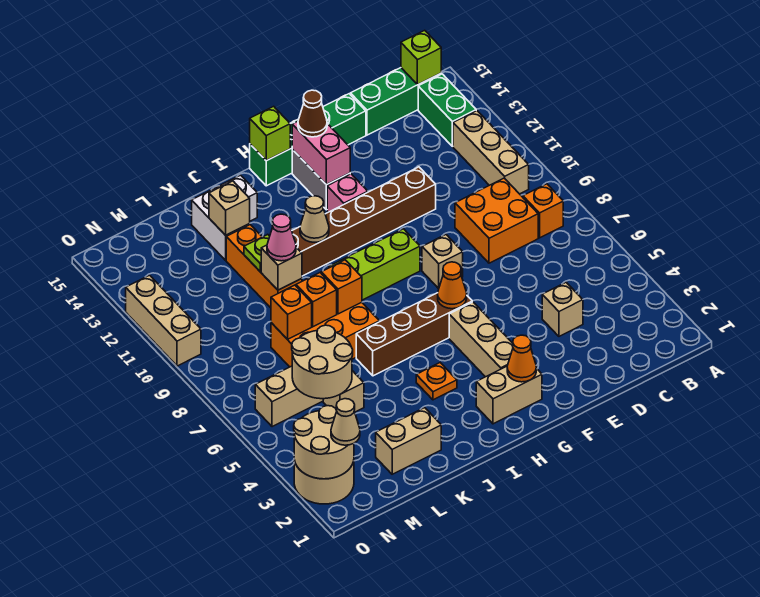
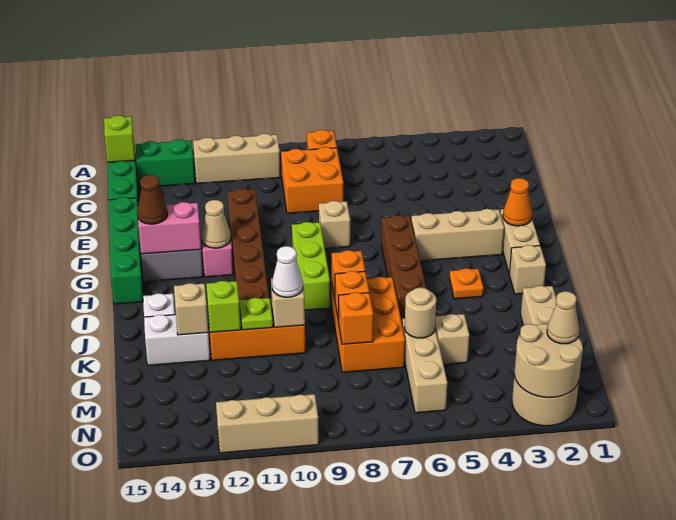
tan brick D4 level 1 -> tan brick I2 level 1
orange cone G6 level 2 -> none
lime brick H15 level 2 -> lime brick K12 level 2
tan cone I11 level 2 -> tan cone G12 level 2
pink cone K10 level 3 -> white cone K10 level 3
tan round brick L5:M6 level 2 -> tan round brick L6 level 2

